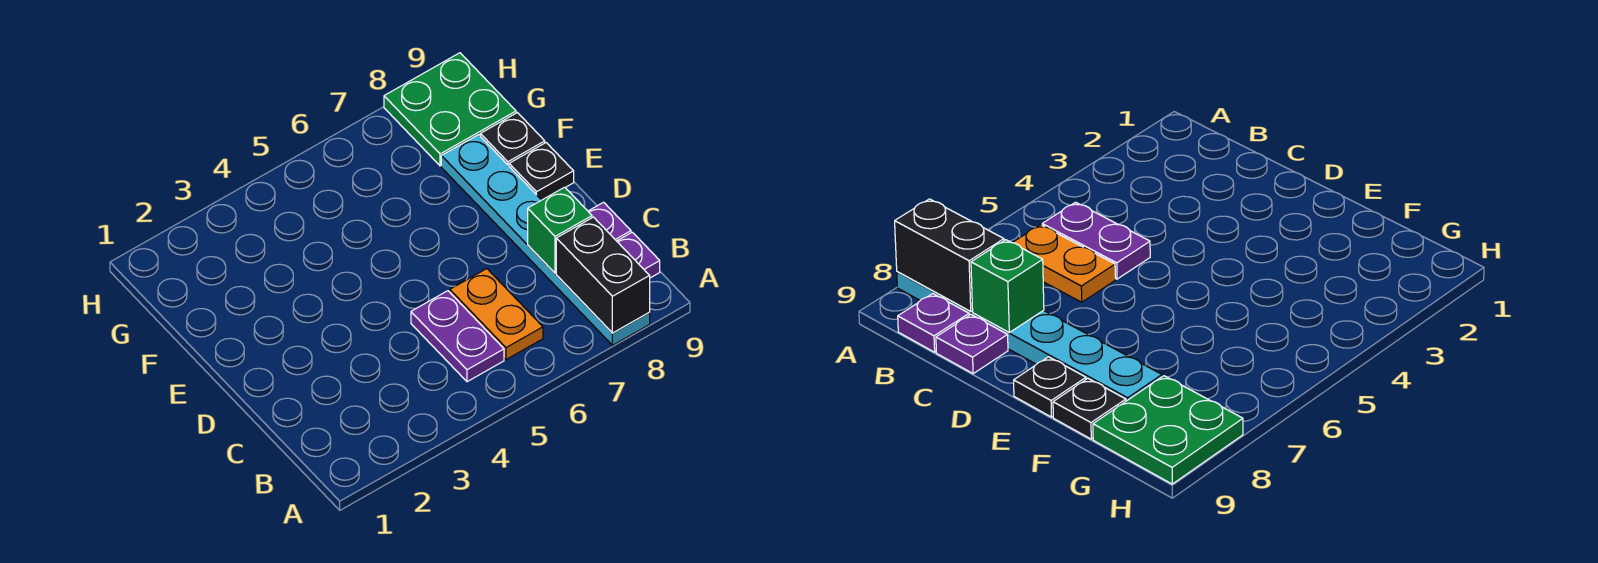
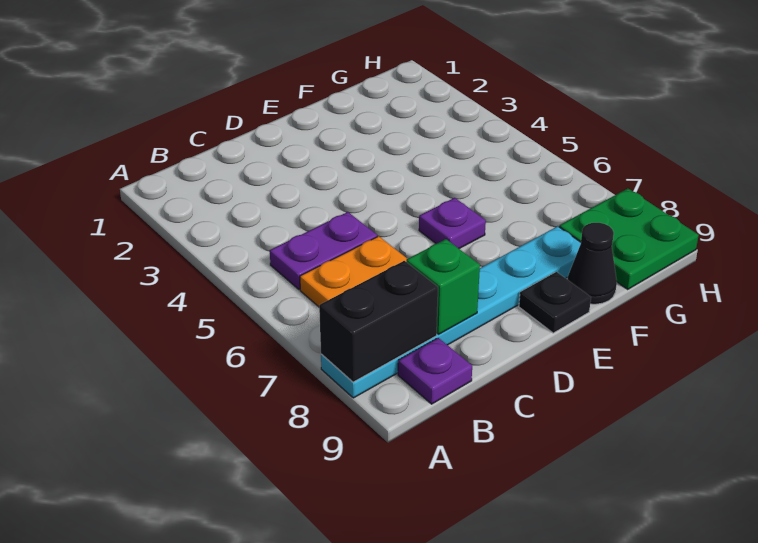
purple plate C9 level 1 -> purple plate E6 level 1
black plate F9 level 1 -> black cone F9 level 1

